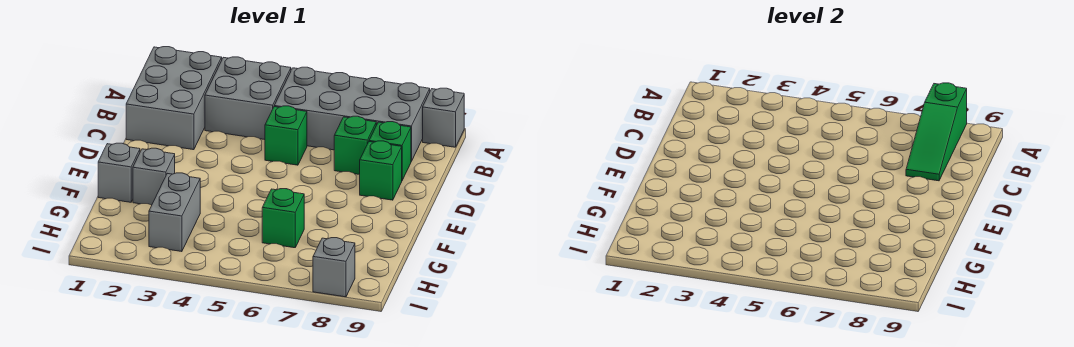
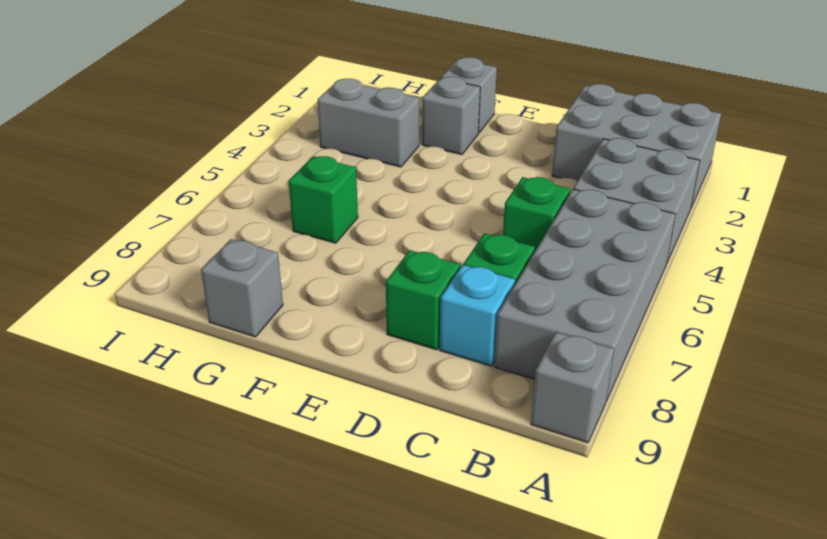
green slope A8:C8 level 2 top A -> none
green brick C8 level 1 -> cyan brick C8 level 1
grey brick I8 level 1 -> grey brick G9 level 1

